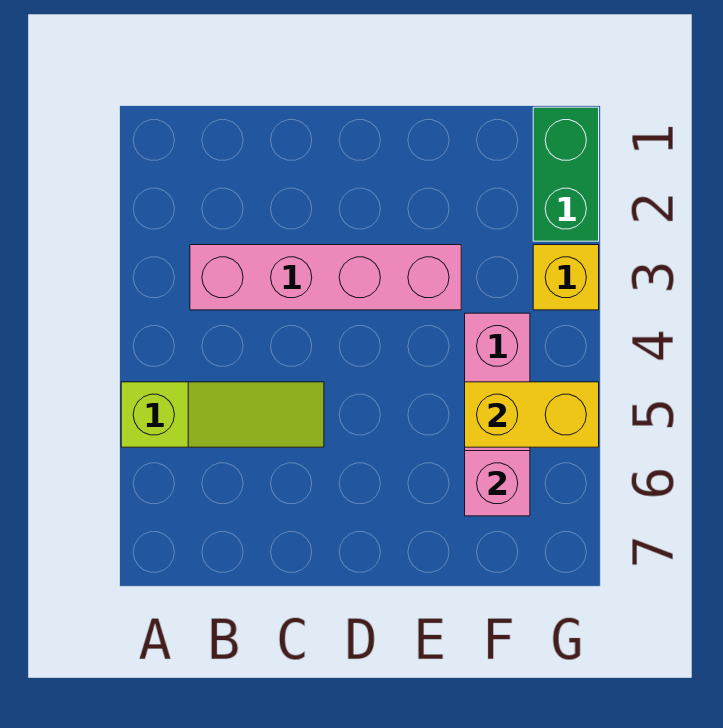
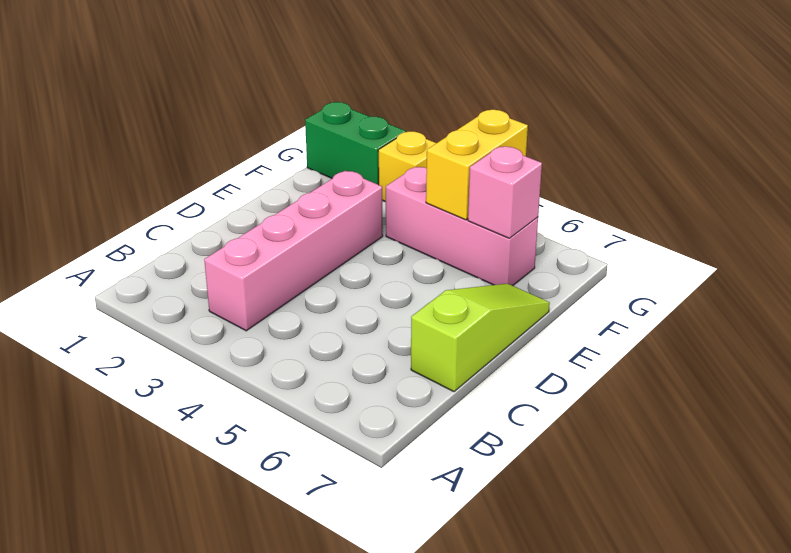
lime slope A5:C5 level 1 top A -> lime slope C7:E7 level 1 top C

